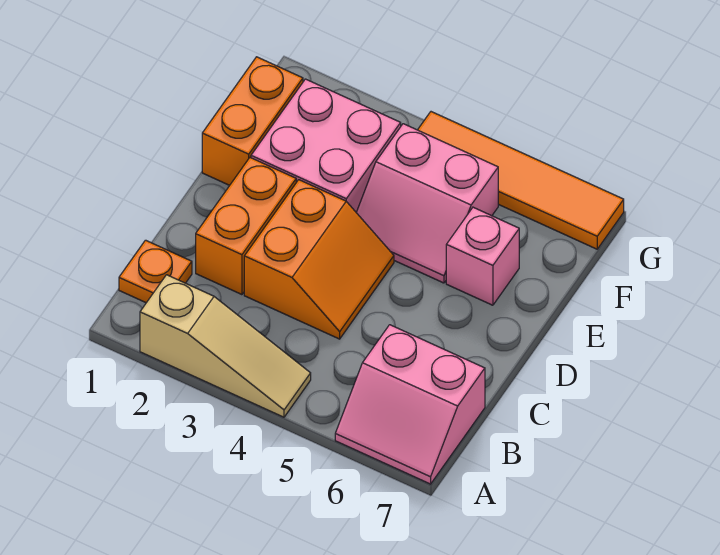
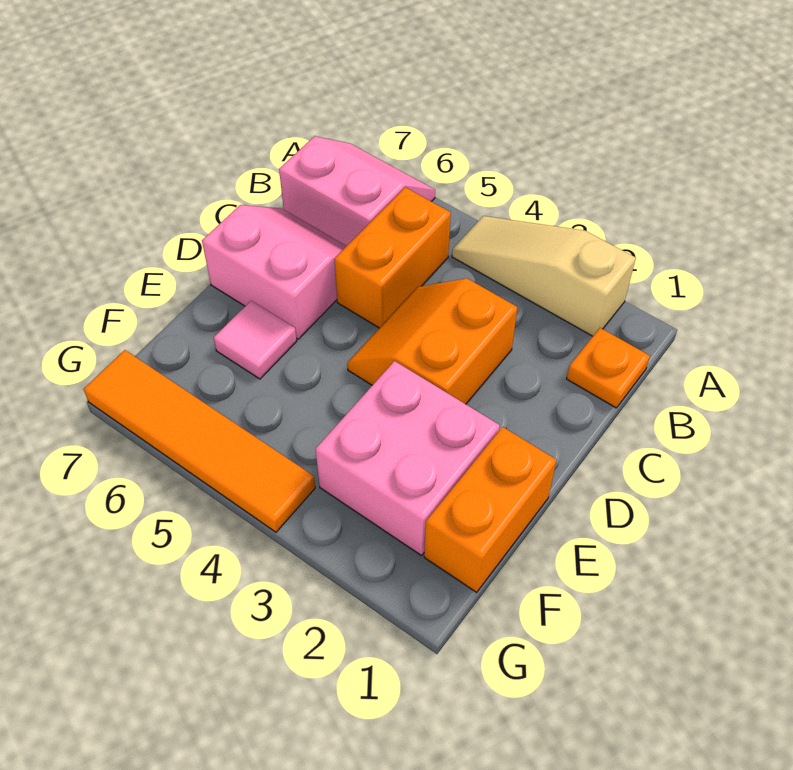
orange brick C2:D2 level 1 -> orange brick B5:C5 level 1
pink slope E4:F5 level 1 top F -> pink slope C6:D7 level 1 top D
pink brick E6 level 1 -> pink tile E6 level 1

